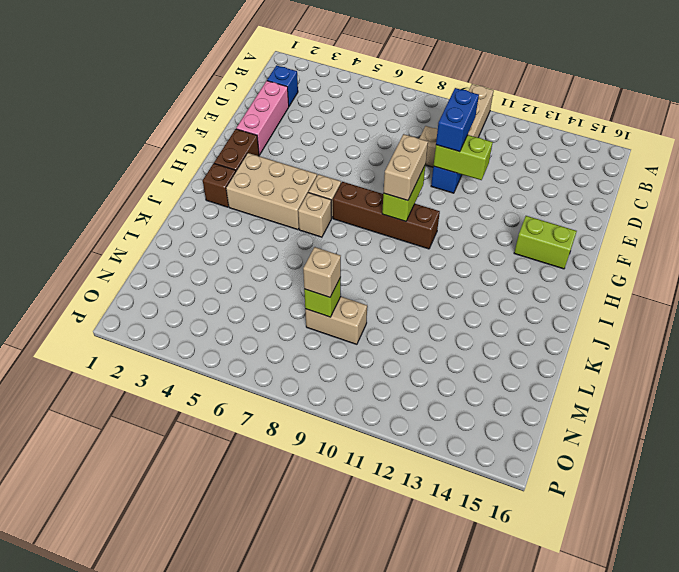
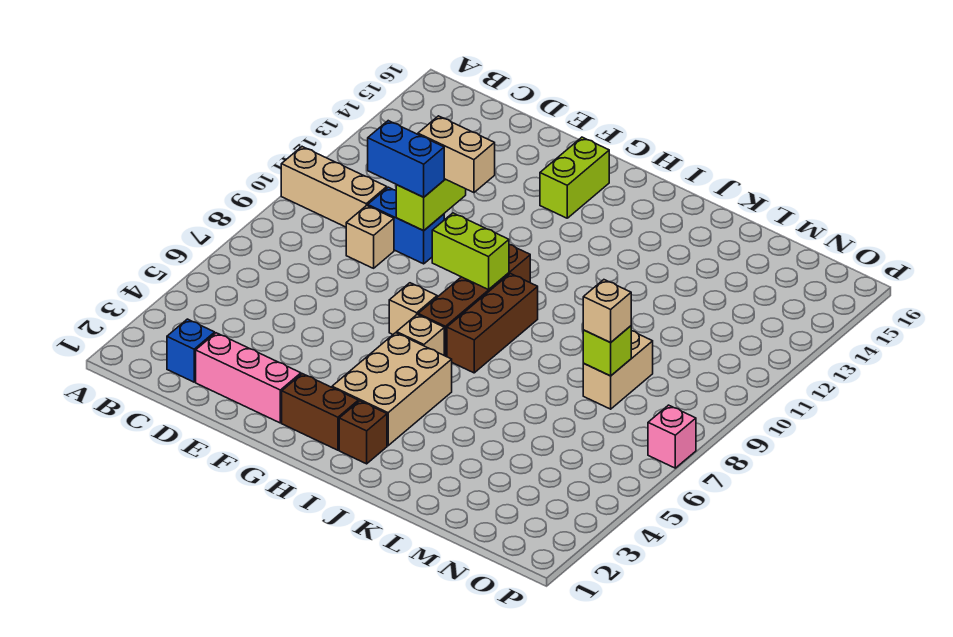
tan brick G9:H9 level 3 -> tan brick E11:F11 level 3
tan brick I6 level 1 -> tan brick G7 level 1
none -> brown brick I7:I9 level 1
none -> pink brick P7 level 1

